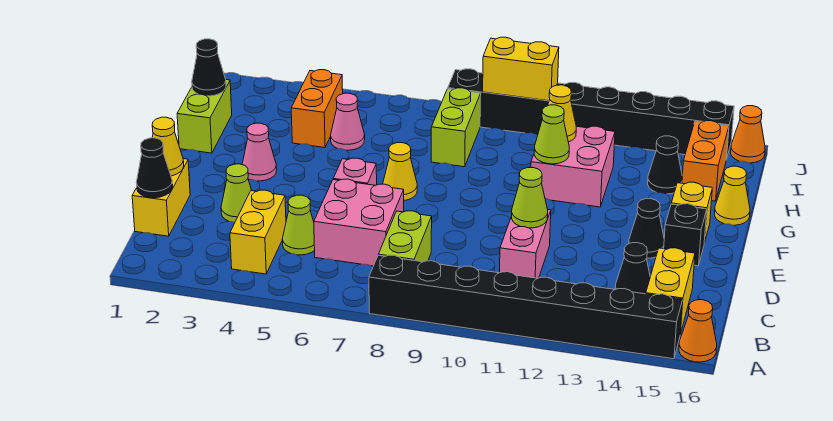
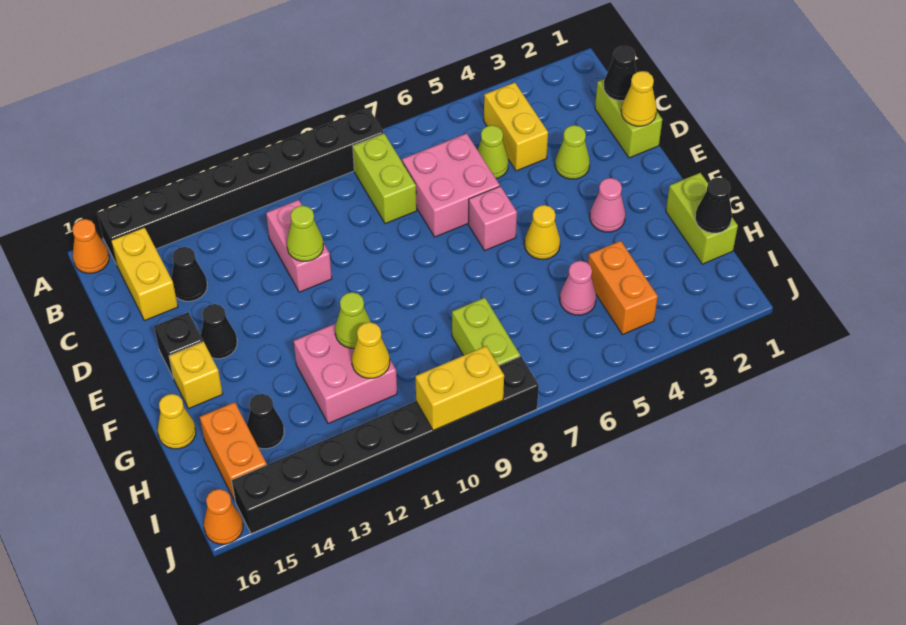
yellow brick C1:D1 level 1 -> lime brick C1:D1 level 1
yellow cone F7 level 1 -> yellow cone F5 level 1

